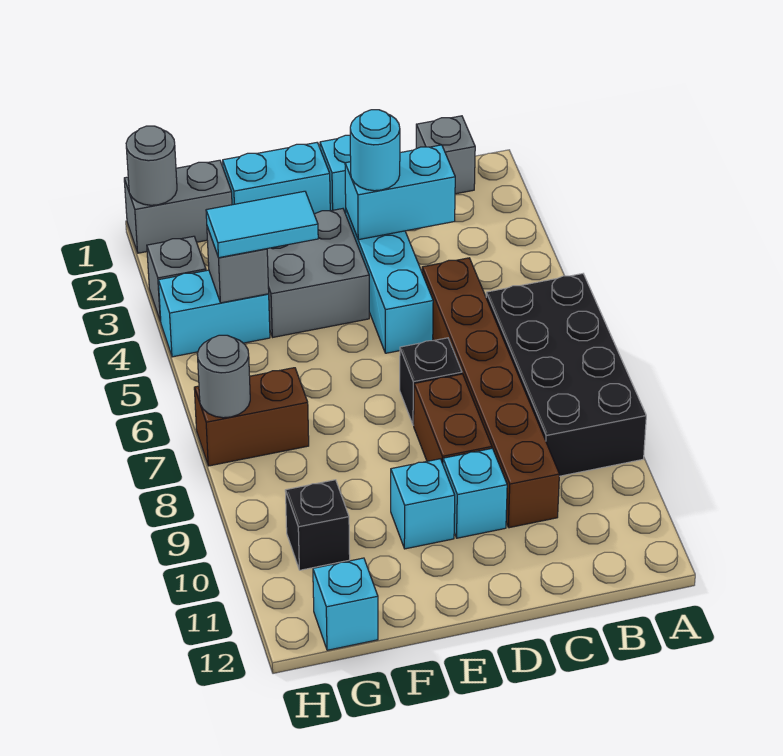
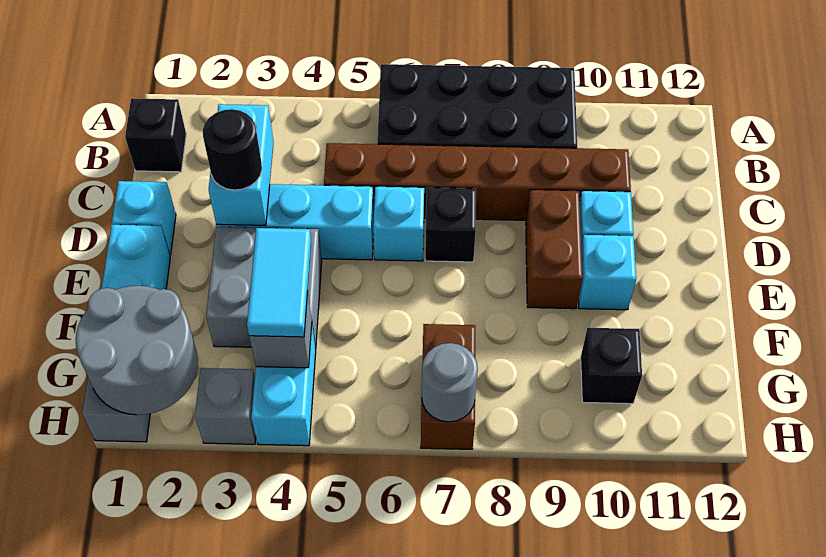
grey brick B1 level 1 -> black brick B1 level 1
cyan round brick D3 level 3 -> black round brick D3 level 3
brown brick D8:D9 level 1 -> brown brick D9:E9 level 1
cyan brick G12 level 1 -> cyan brick D6 level 1
grey round brick H1 level 2 -> grey round brick G1:H2 level 2

